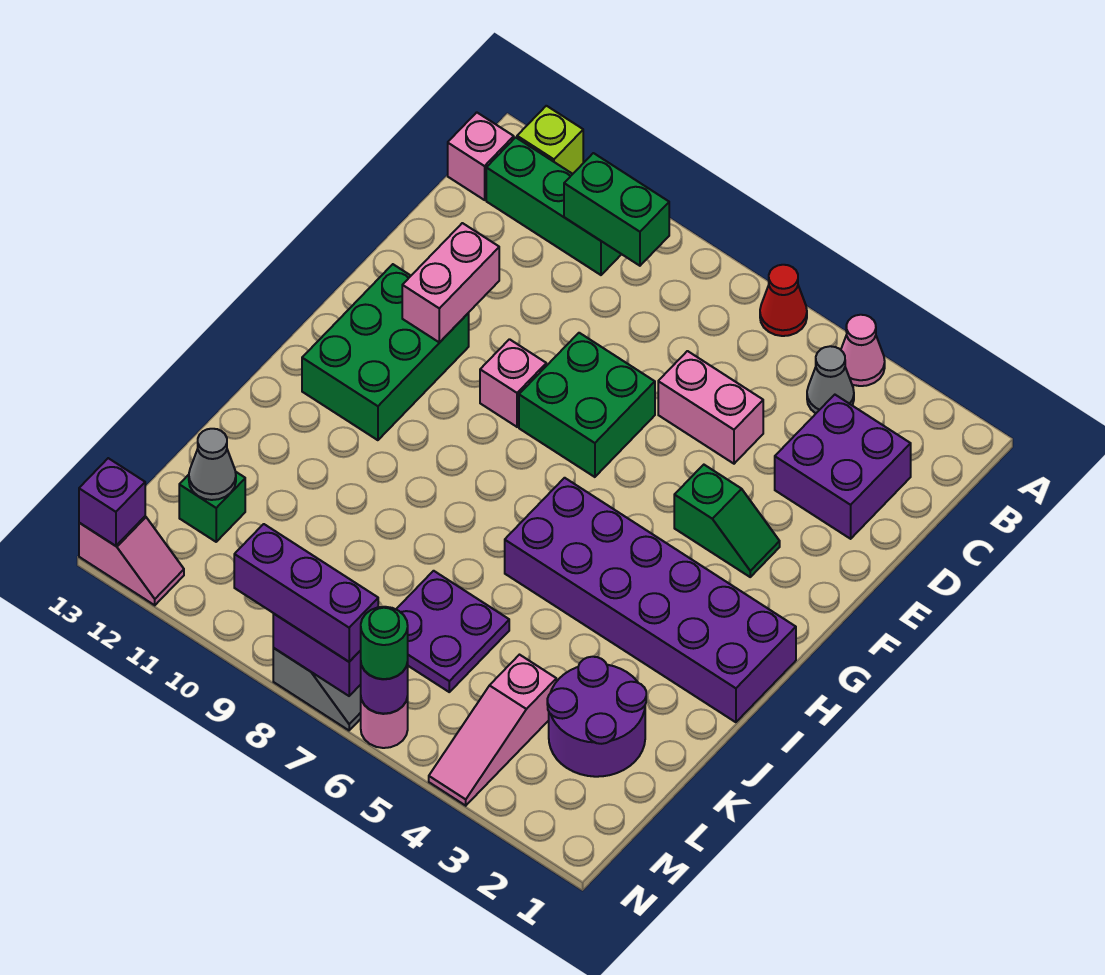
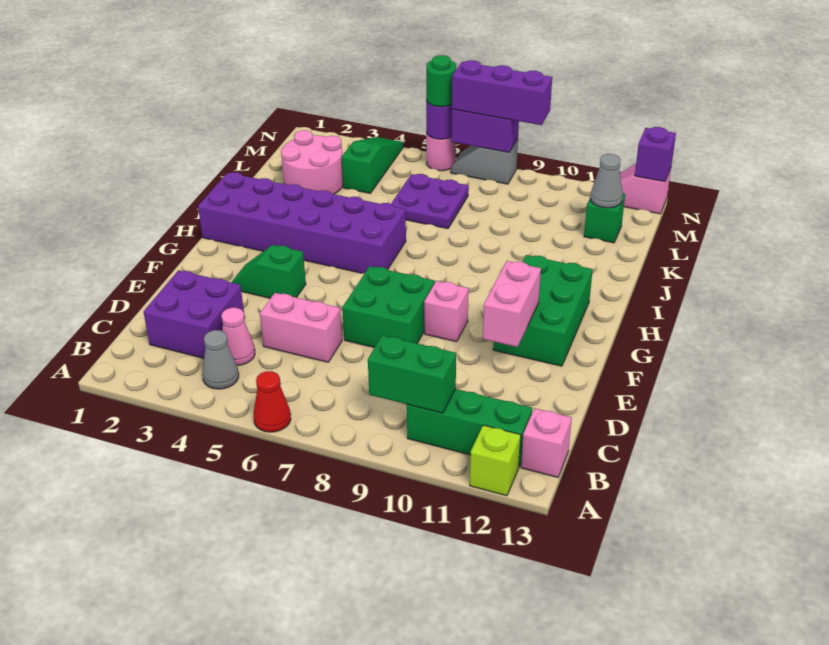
pink cone A4 level 1 -> pink cone C4 level 1
purple round brick K2:L3 level 1 -> pink round brick K2:L3 level 1
pink slope L4:N4 level 1 top L -> green slope L4:N4 level 1 top L

